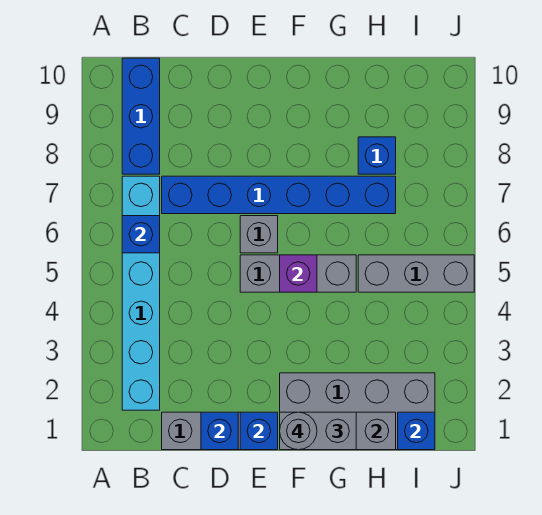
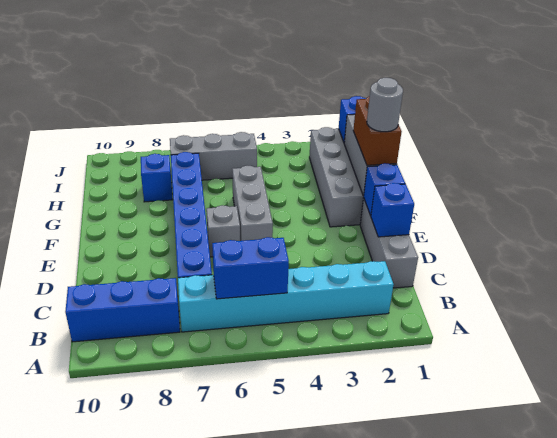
blue brick B6 level 2 -> blue brick B5:B6 level 2
grey brick F1:G1 level 3 -> brown brick F1:G1 level 3
purple brick F5 level 2 -> none
grey brick H5:J5 level 1 -> grey brick I5:I7 level 1

